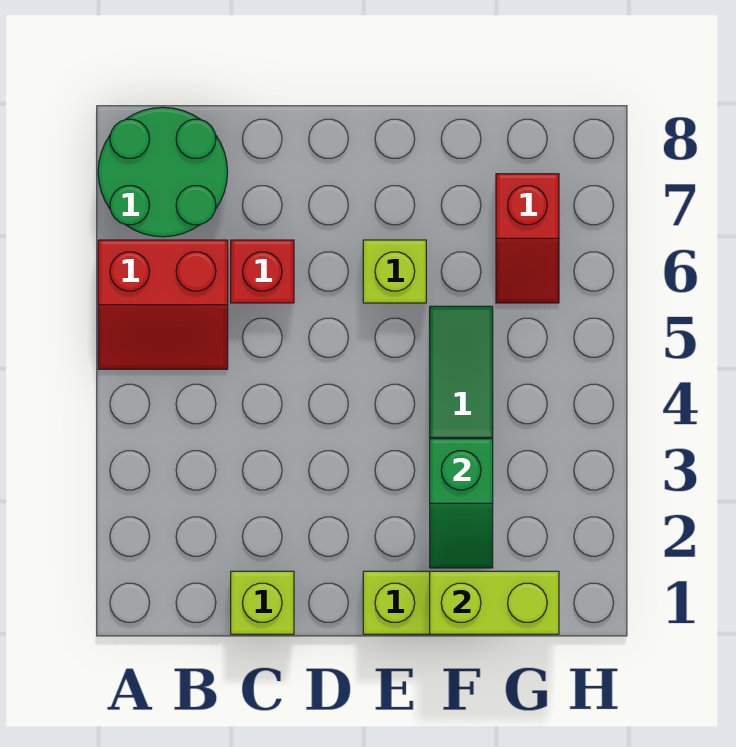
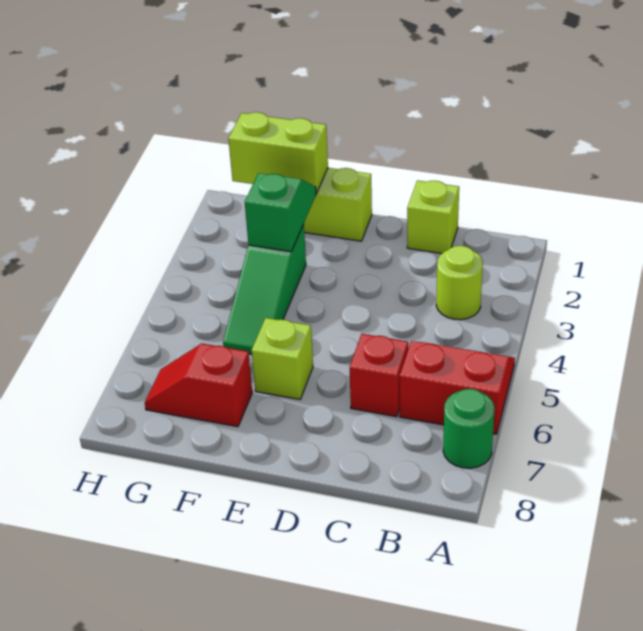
green round brick A7:B8 level 1 -> green round brick A7 level 1
none -> lime round brick B3 level 1
red slope G6:G7 level 1 top 7 -> red slope F7:G7 level 1 top F

